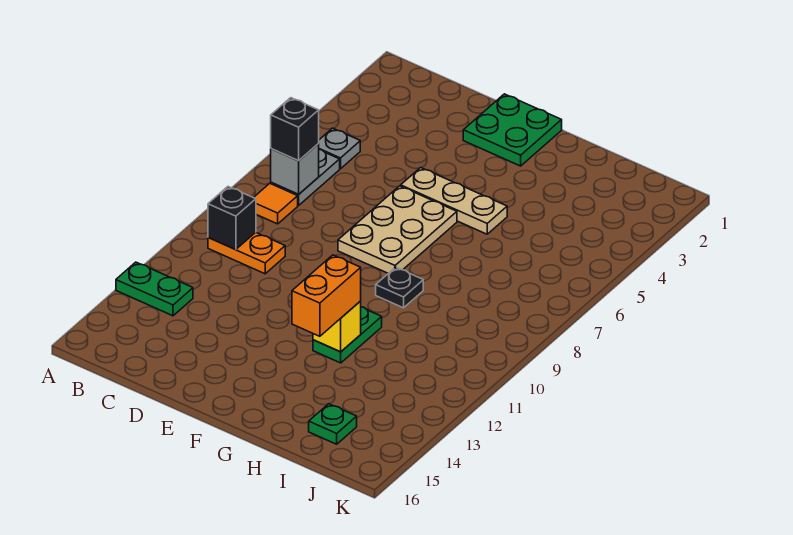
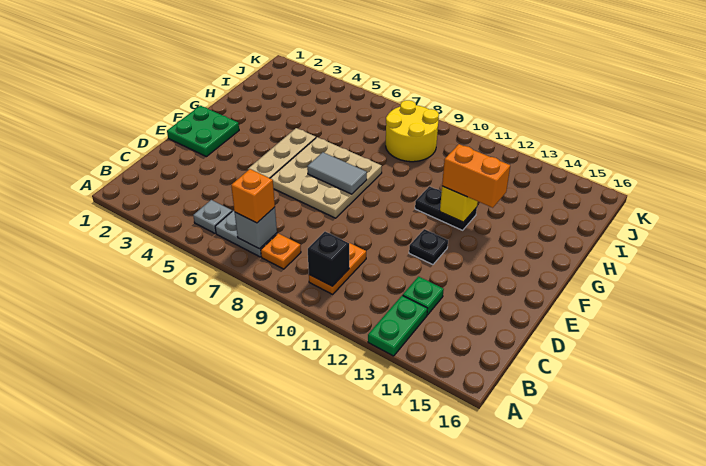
black brick B7 level 3 -> orange brick B7 level 3
orange tile B8 level 1 -> orange plate B8 level 1
tan plate E6:F8 level 1 -> tan plate E6:G8 level 1
none -> grey tile F7:F8 level 2
black plate G9 level 1 -> black plate E12 level 1
green plate G11:G12 level 1 -> black plate G11:G12 level 1
none -> yellow round brick I8:J9 level 1
green plate I15 level 1 -> green plate C13 level 1

